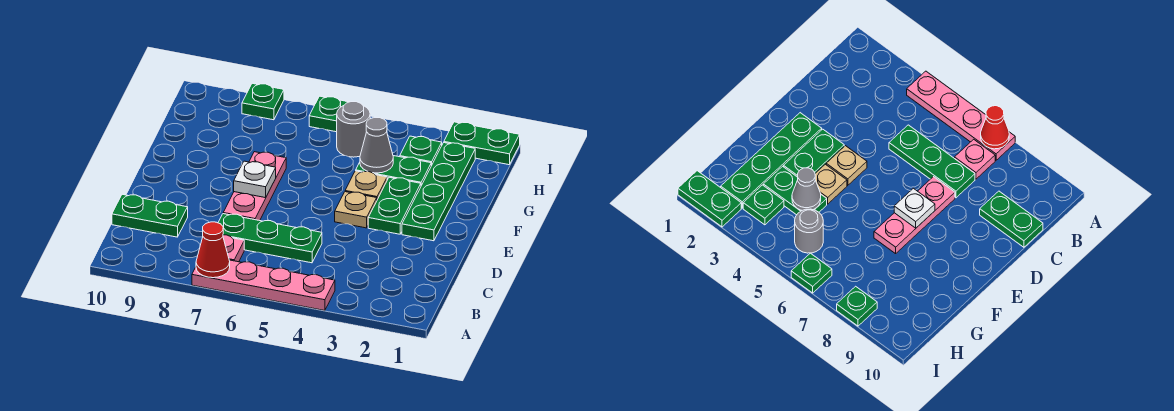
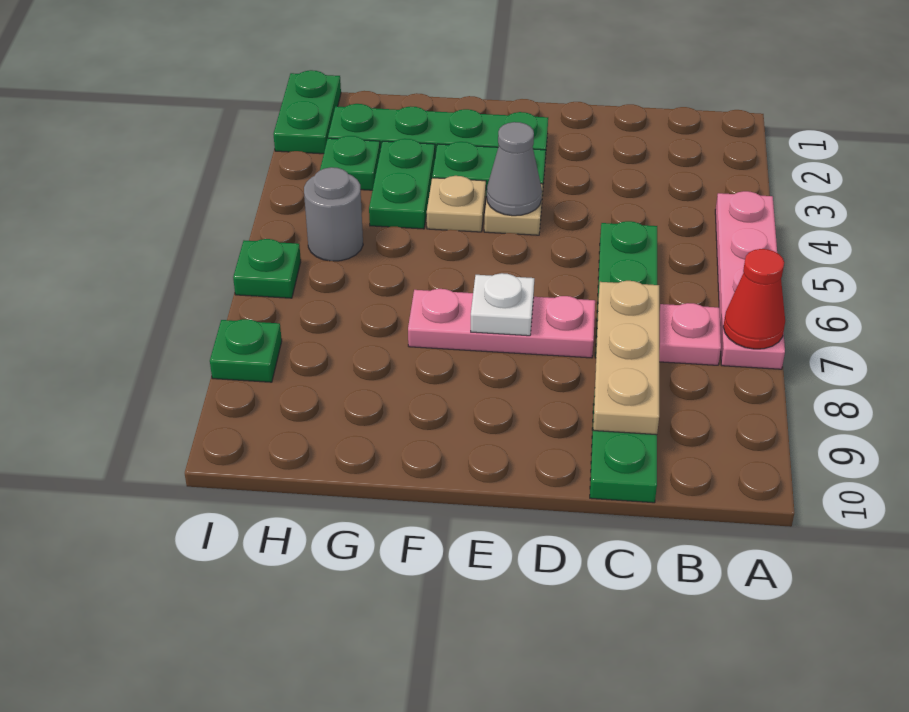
none -> tan plate C7:C9 level 2
grey cone G4 level 2 -> grey cone E4 level 2

